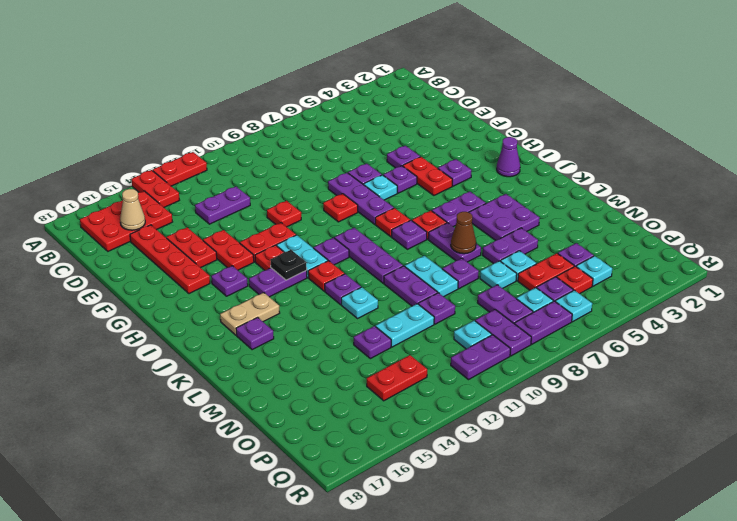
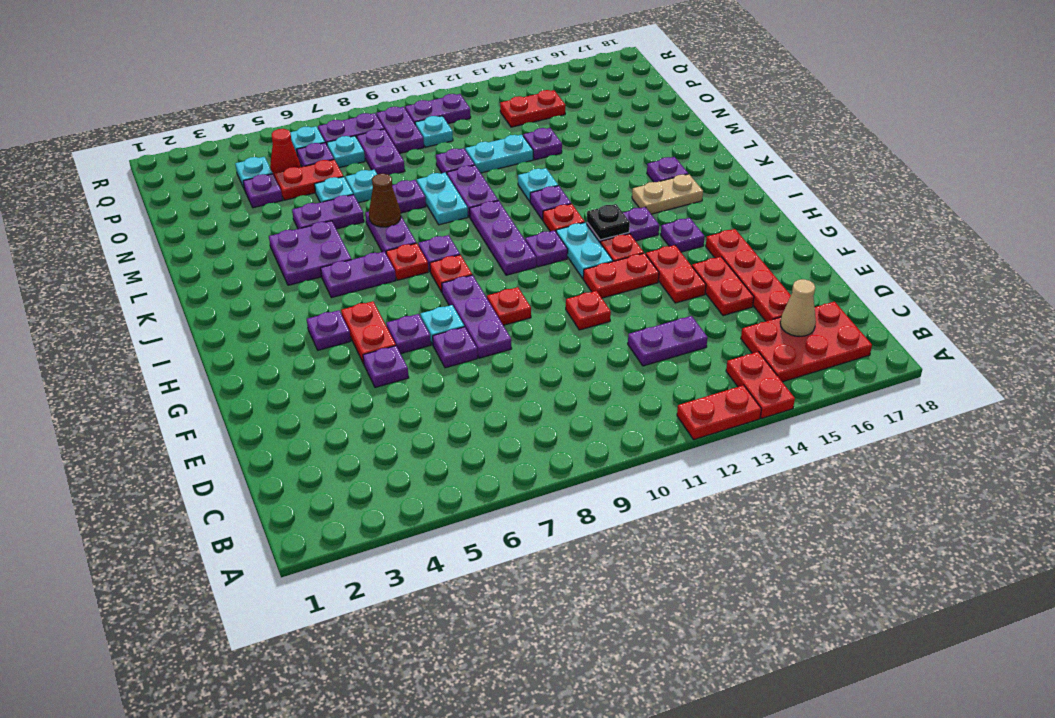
purple cone I2 level 1 -> none
red plate P5 level 1 -> red cone P5 level 1

